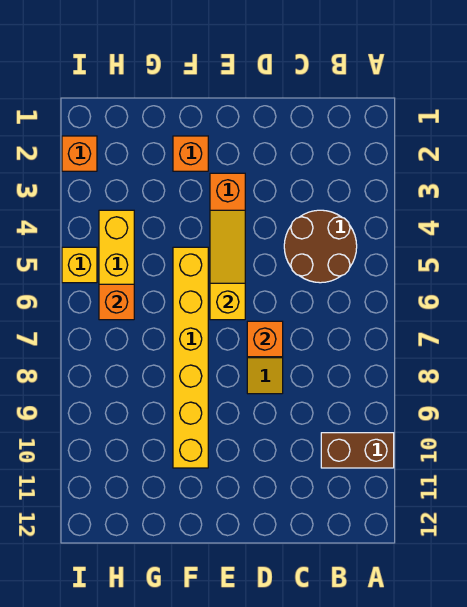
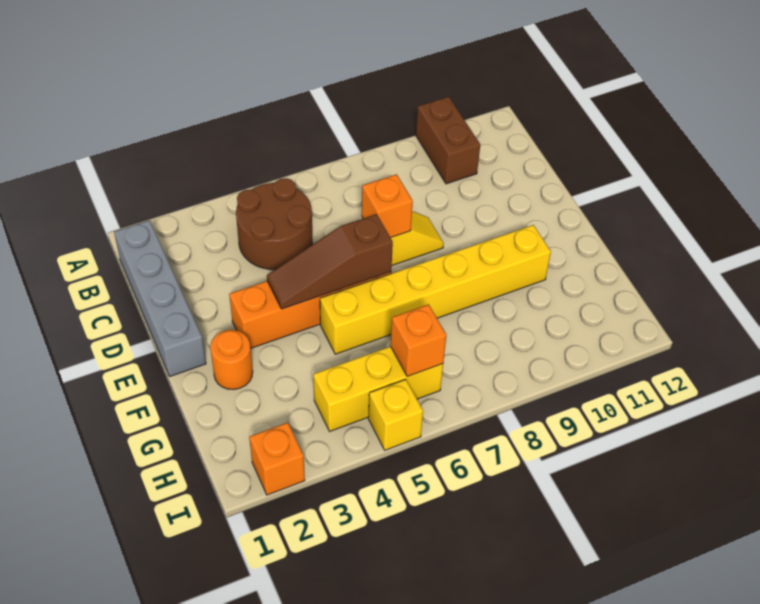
none -> grey brick B1:E1 level 1
yellow slope E4:E6 level 2 top 6 -> brown slope E4:E6 level 2 top 6
orange brick F2 level 1 -> orange round brick F2 level 1

